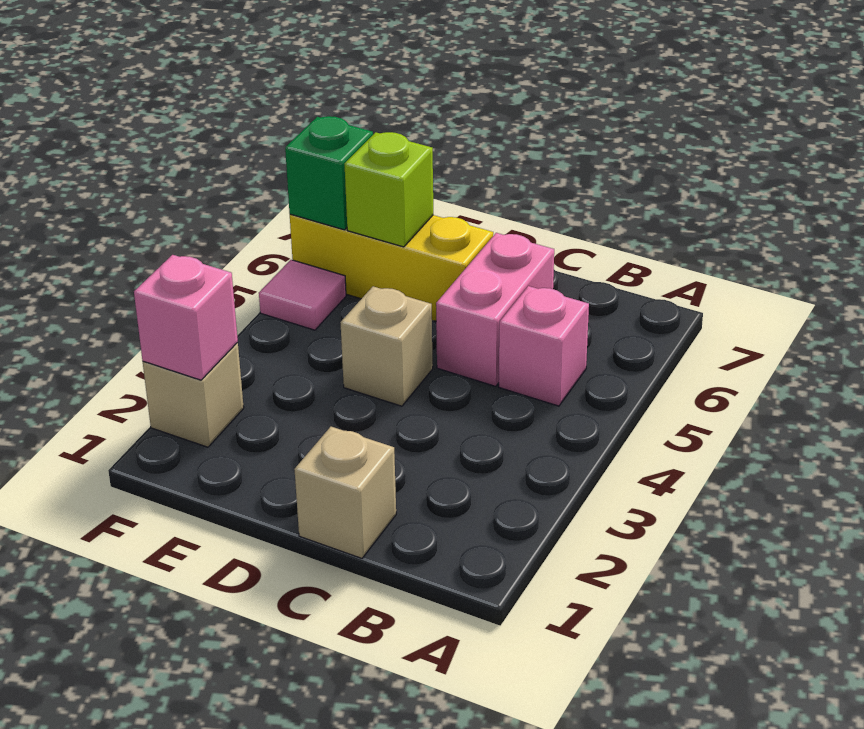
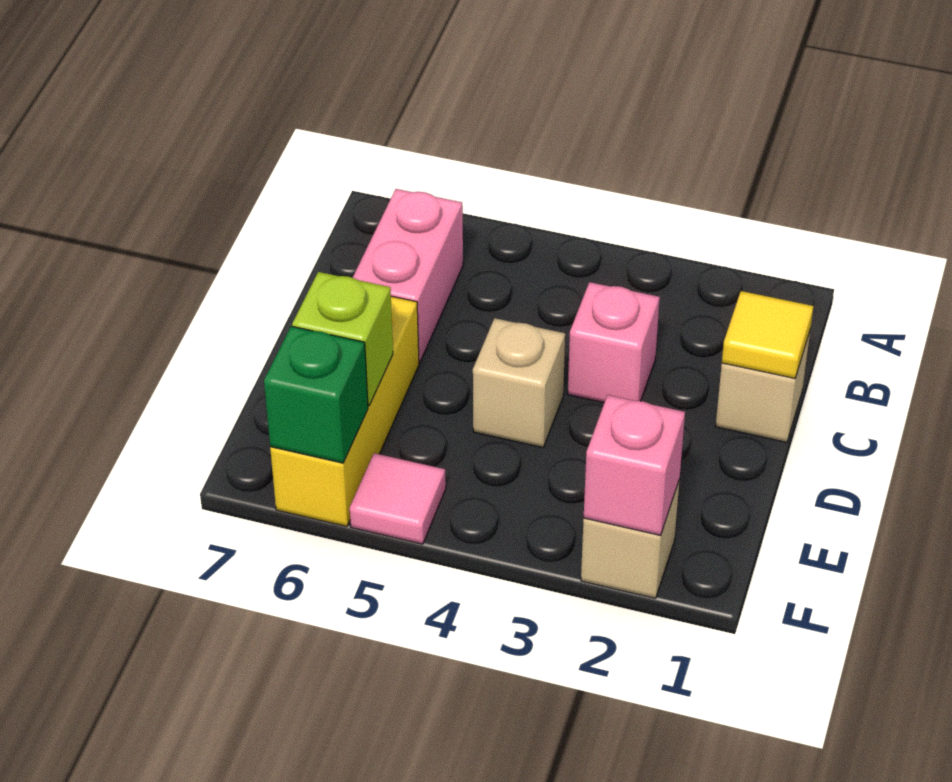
pink brick B5 level 1 -> pink brick C3 level 1
none -> yellow tile C1 level 2
pink brick C5:C6 level 1 -> pink brick B6:C6 level 1

